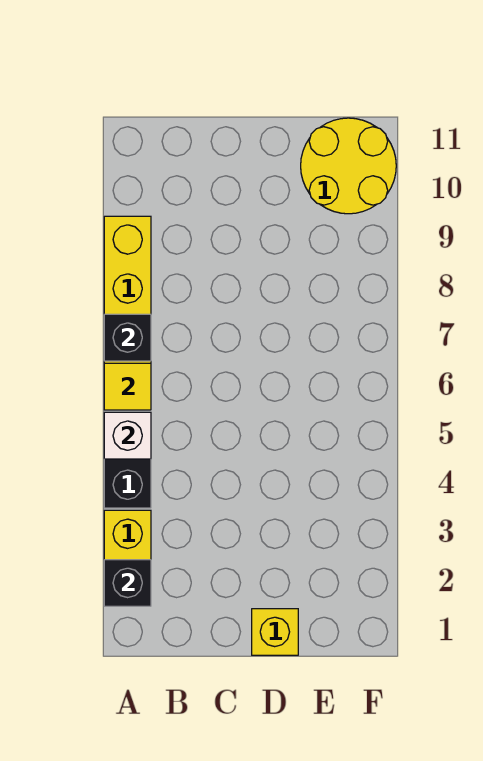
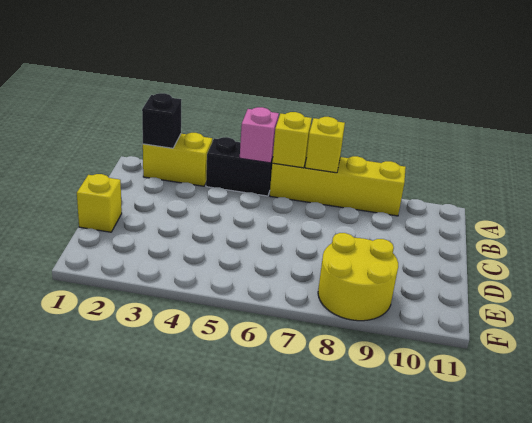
white brick A5 level 2 -> pink brick A5 level 2
yellow tile A6 level 2 -> yellow brick A6 level 2
black brick A7 level 2 -> yellow brick A7 level 2
yellow round brick E10:F11 level 1 -> yellow round brick E8:F9 level 1

